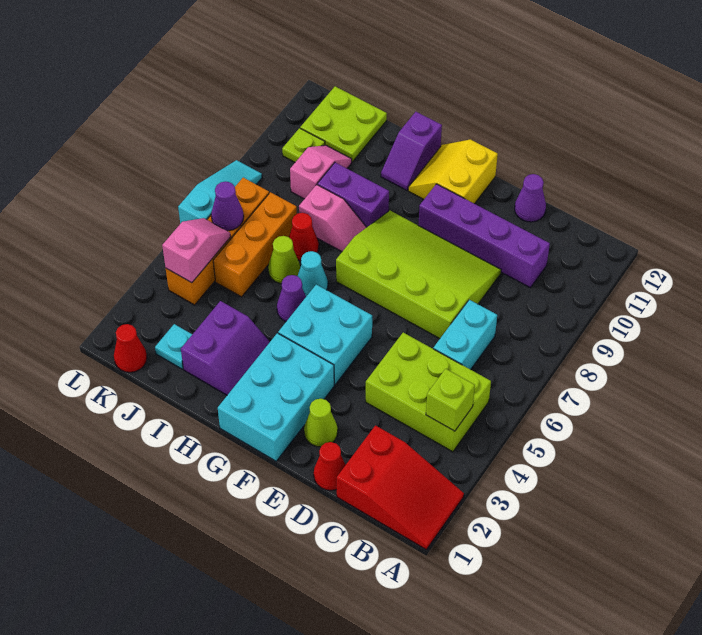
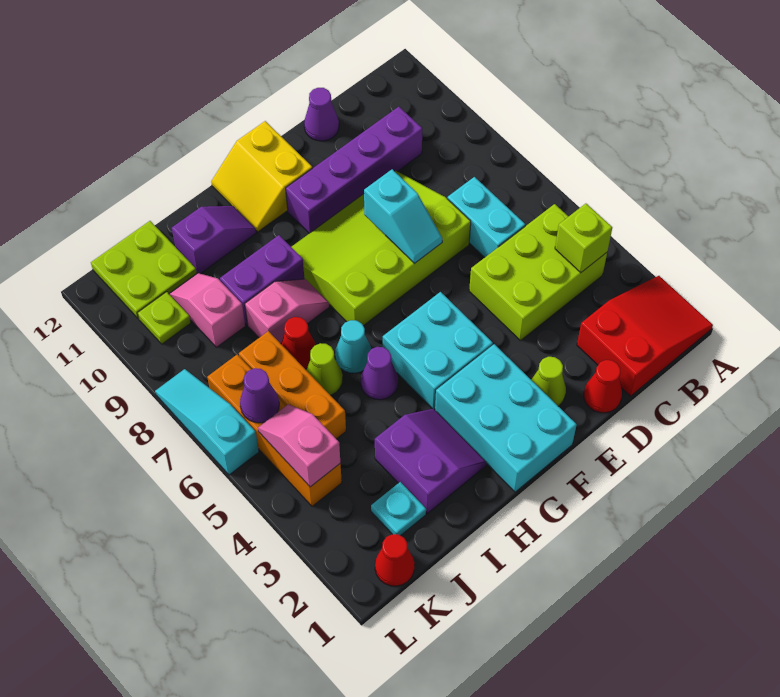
none -> cyan slope E7:E8 level 2 top 8
purple slope H11:H12 level 1 top 12 -> purple slope H11:I11 level 1 top I

